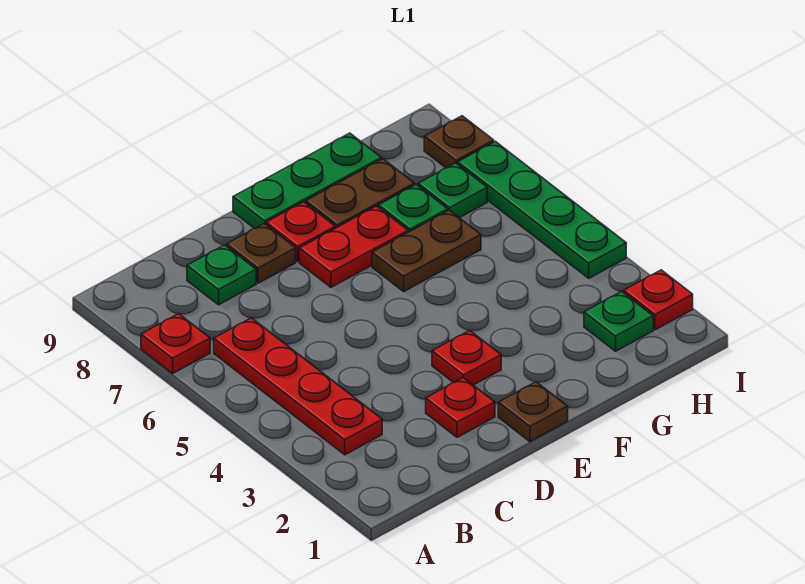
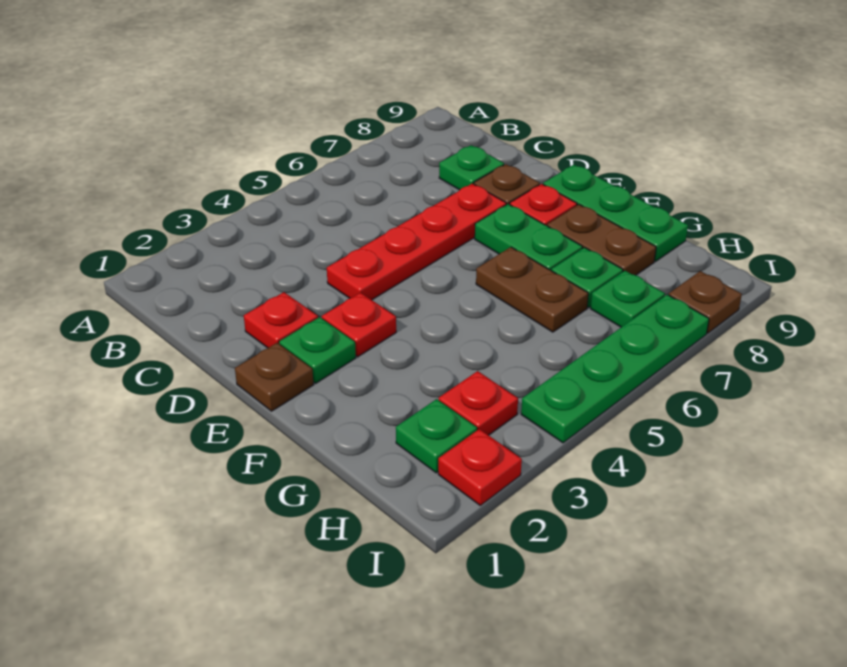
red plate A7 level 1 -> red plate H3 level 1
red plate B3:B6 level 1 -> red plate D4:D7 level 1
none -> green plate E2 level 1
red plate E7:F7 level 1 -> green plate E7:F7 level 1

